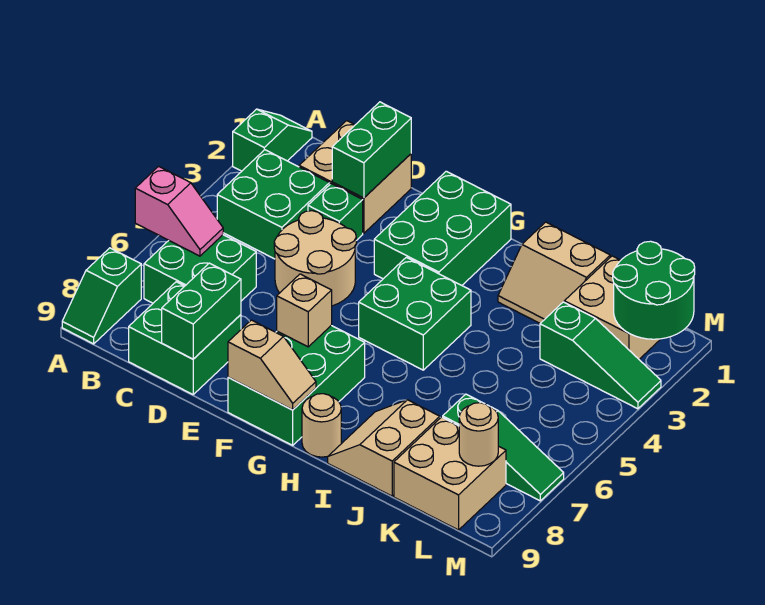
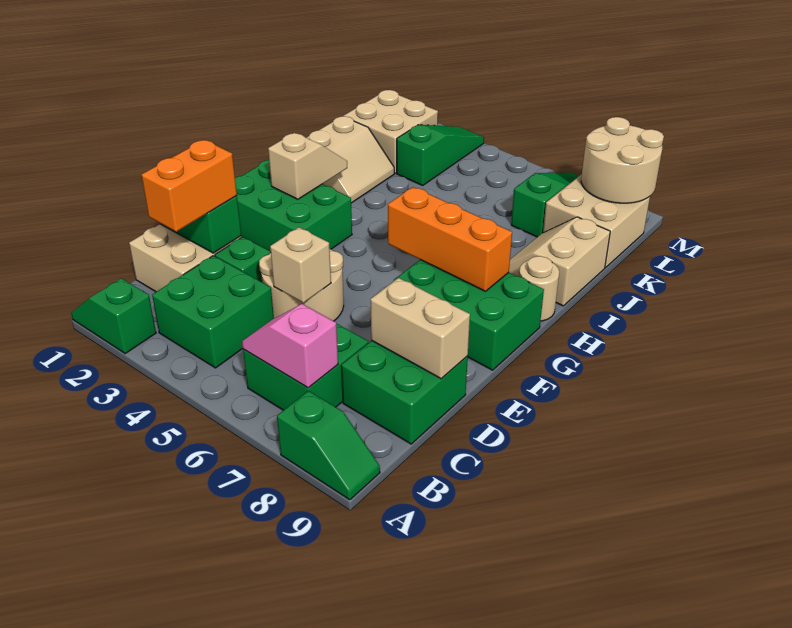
pink slope A6:B6 level 2 top A -> pink slope B6:B7 level 2 top 7
none -> orange brick C2:D2 level 3
green brick D8:D9 level 2 -> tan brick D8:D9 level 2
tan brick F7 level 2 -> tan brick D5 level 2
tan slope F9:G9 level 2 top F -> tan slope G2:H2 level 2 top G
green brick G4:H5 level 1 -> none
none -> orange brick G6:G8 level 2
tan slope I8:J9 level 1 top J -> tan slope I8:J9 level 1 top 9
green round brick L1:M2 level 2 -> none
tan round brick L8 level 2 -> tan round brick L8:M9 level 2

